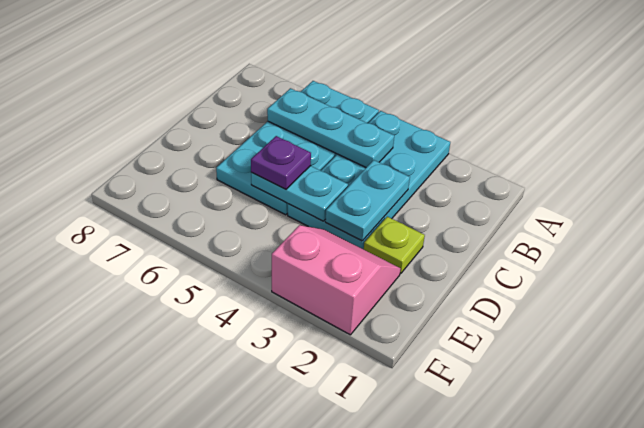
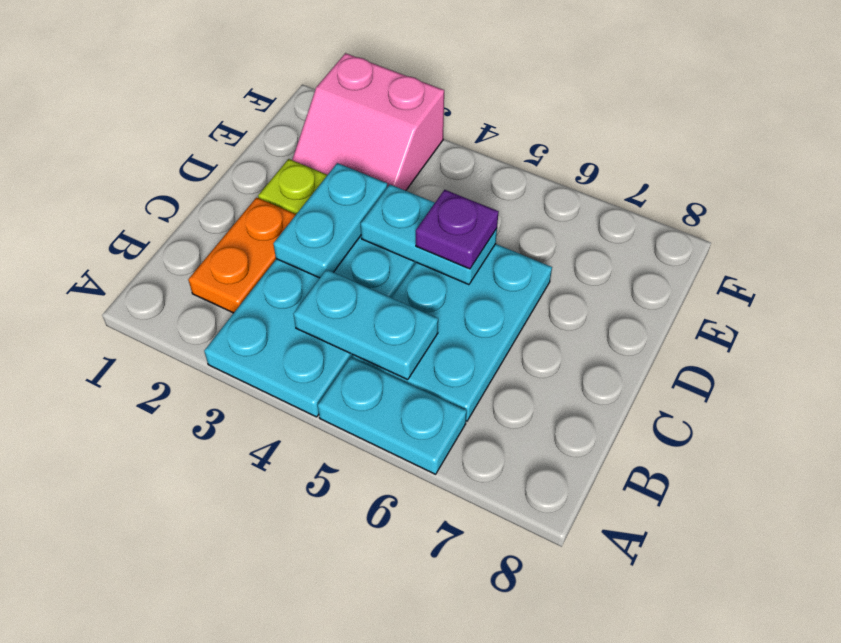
none -> orange plate B2:C2 level 1
cyan plate B4:B6 level 2 -> cyan plate B4:B5 level 2

